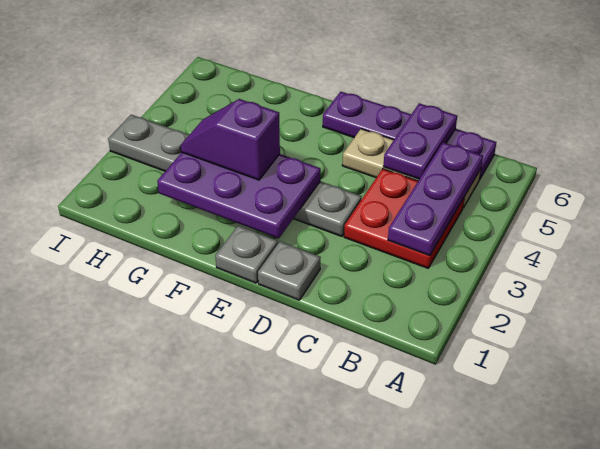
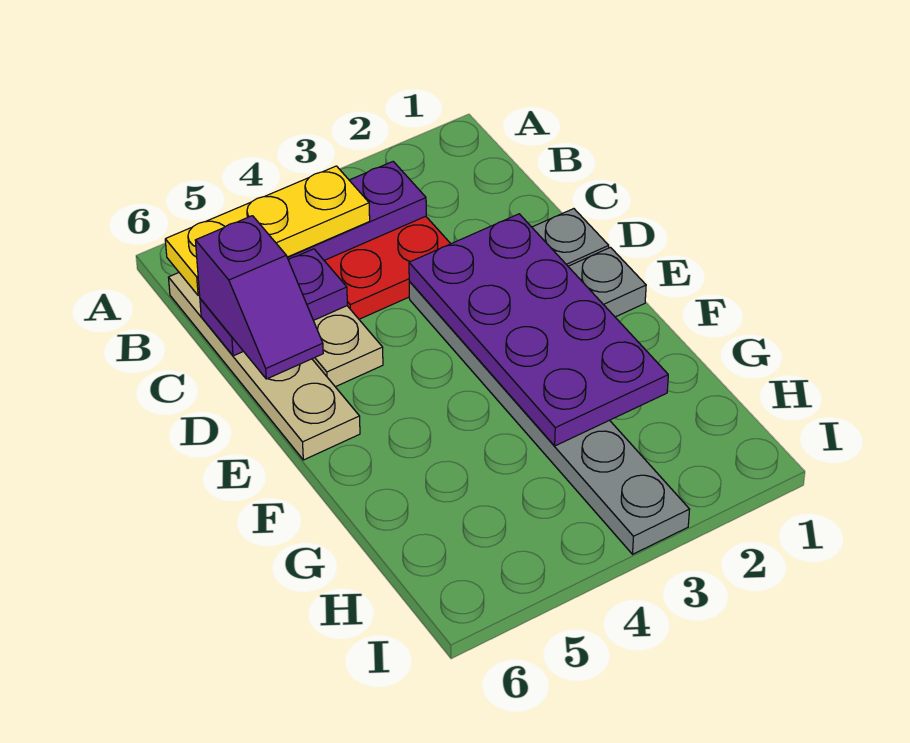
none -> yellow plate B4:B6 level 3
purple plate B6:E6 level 1 -> tan plate B6:E6 level 1
purple plate E2:G3 level 2 -> purple plate D2:G3 level 2
purple slope F3:G3 level 3 top F -> purple slope C6:D6 level 3 top C

